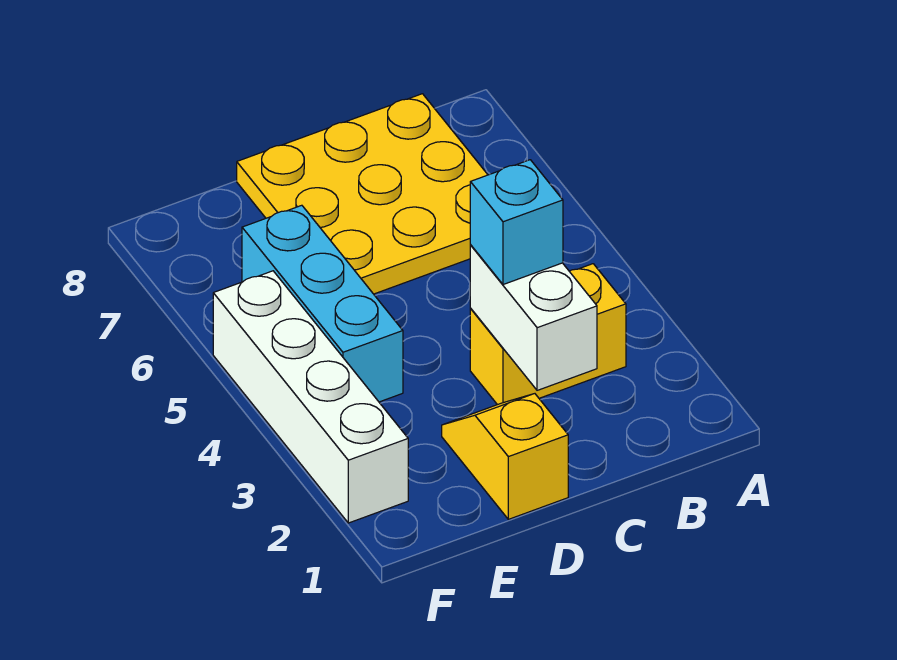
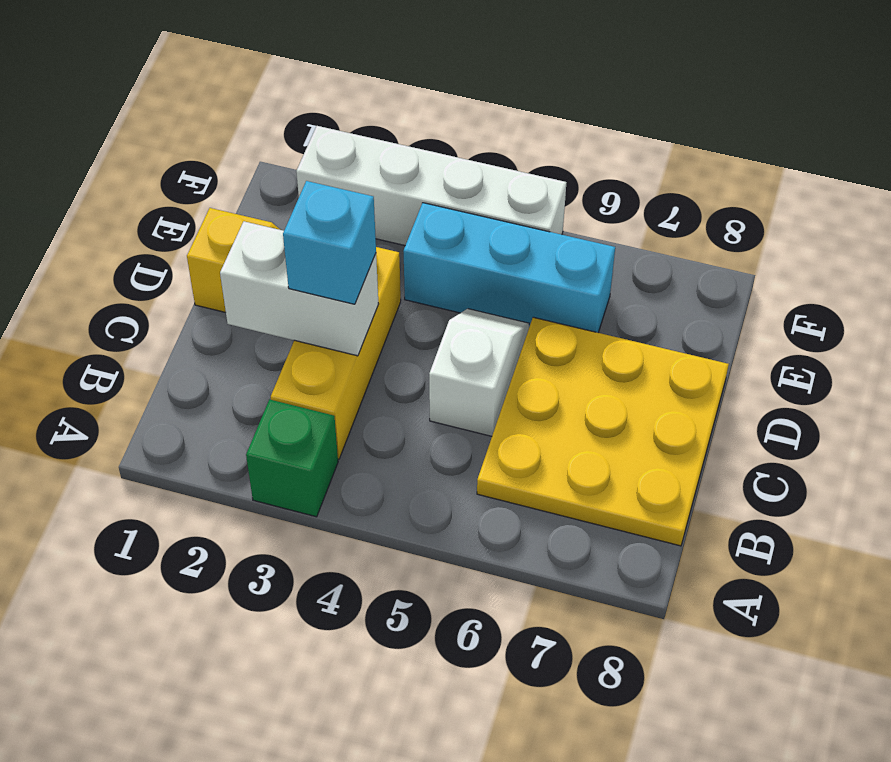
none -> green brick A3 level 1
yellow brick B3:C3 level 1 -> yellow brick B3:D3 level 1
none -> white slope C5:D5 level 1 top C

